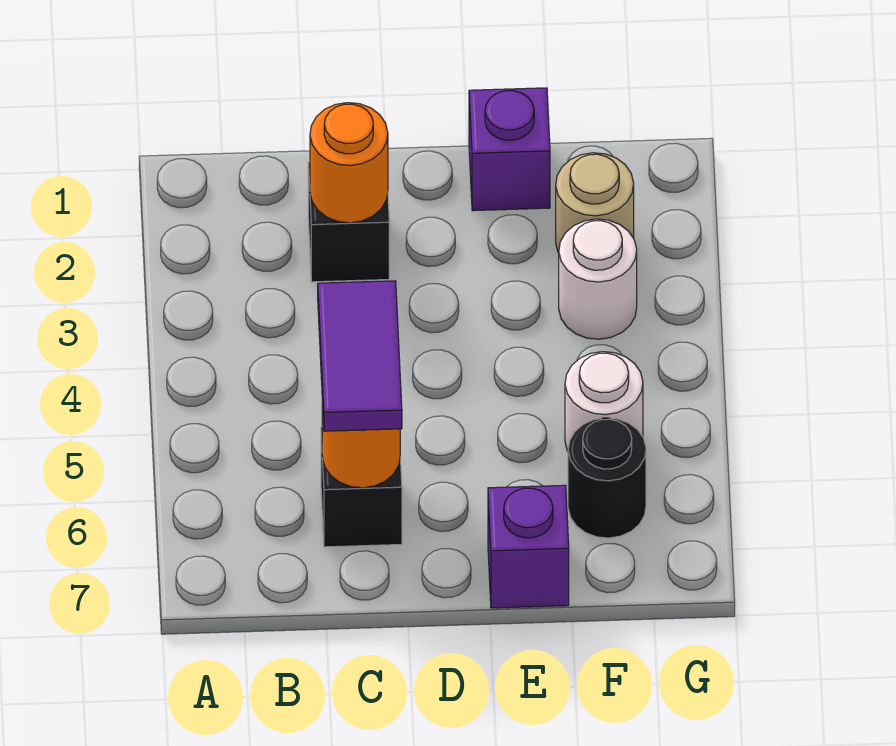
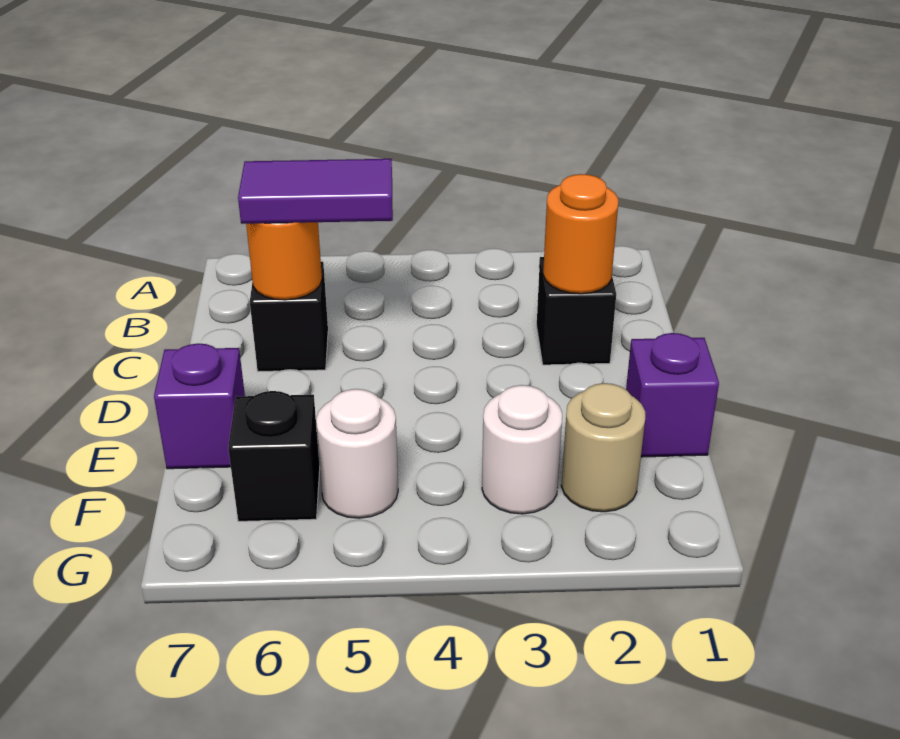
black round brick F6 level 1 -> black brick F6 level 1

